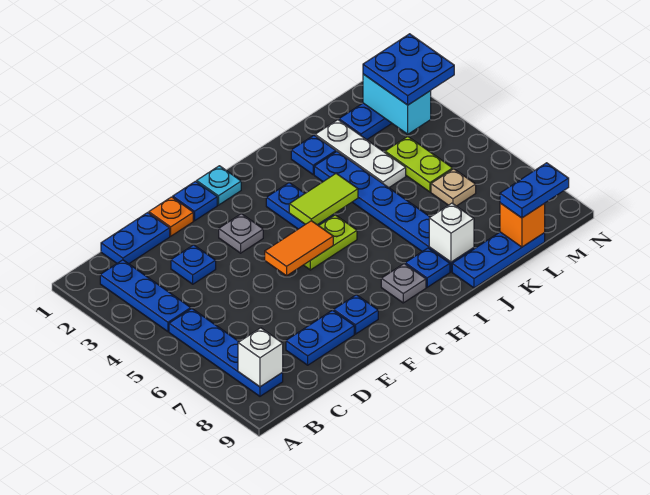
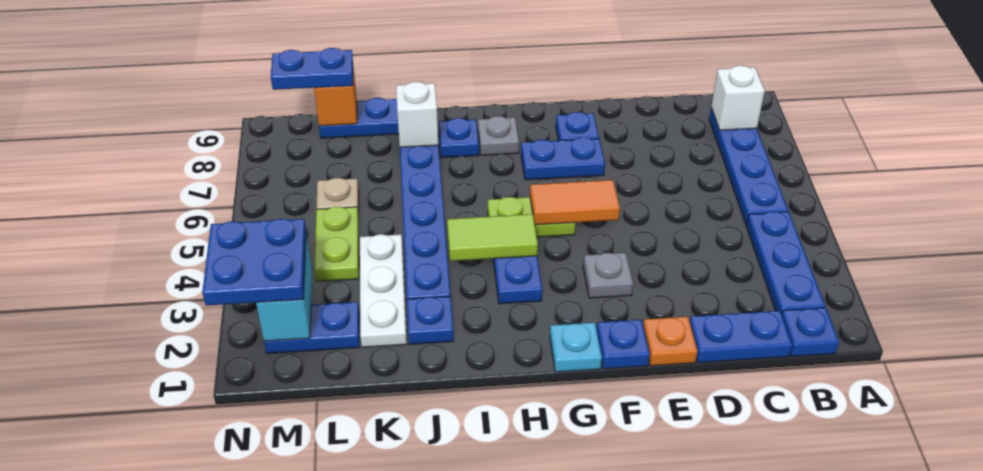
blue plate D3 level 1 -> blue plate B1 level 1
blue plate D8:E8 level 1 -> blue plate F7:G7 level 1

